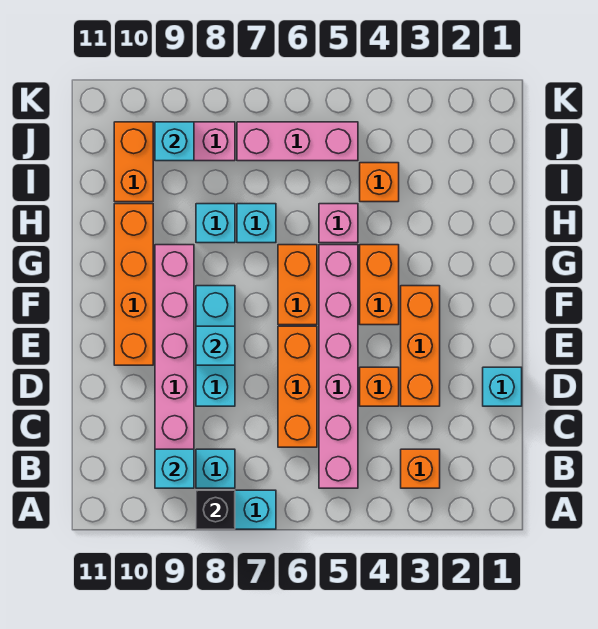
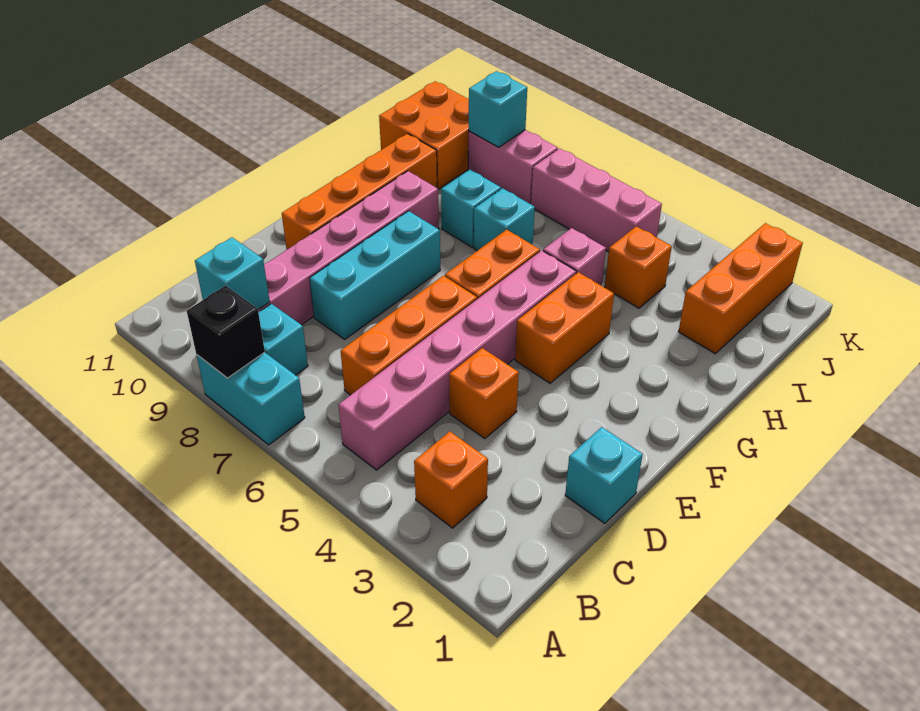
orange brick D3:F3 level 1 -> orange brick I2:K2 level 1
cyan brick E8 level 2 -> none
orange brick I10:J10 level 1 -> orange brick I10:J11 level 1

